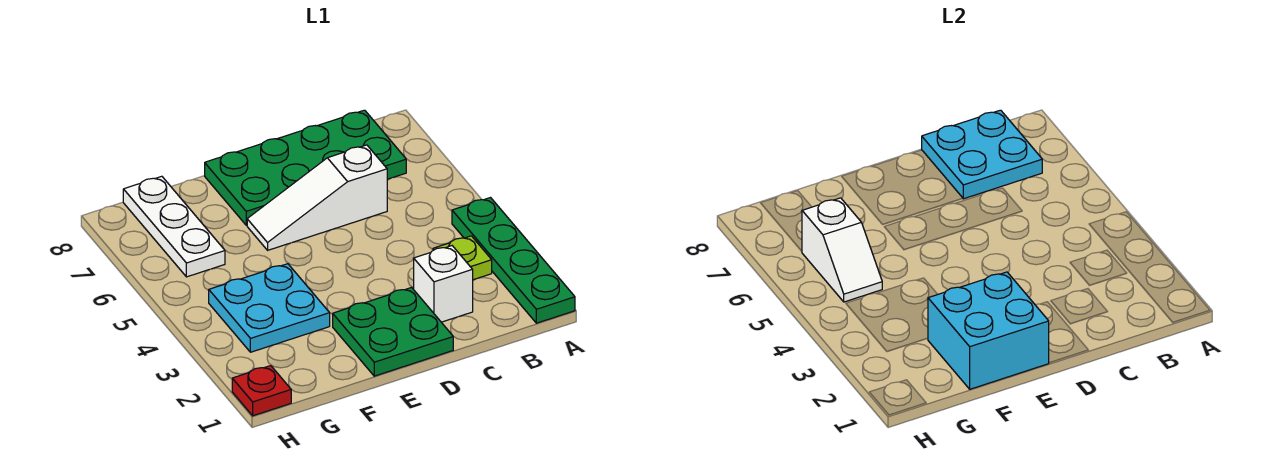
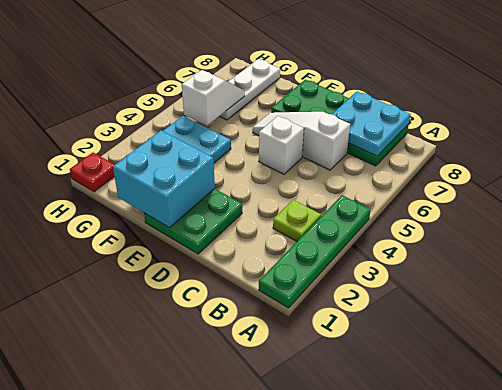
white brick C2 level 1 -> white brick D5 level 1
white slope G5:G6 level 2 top 6 -> white slope G5:G6 level 2 top 5

